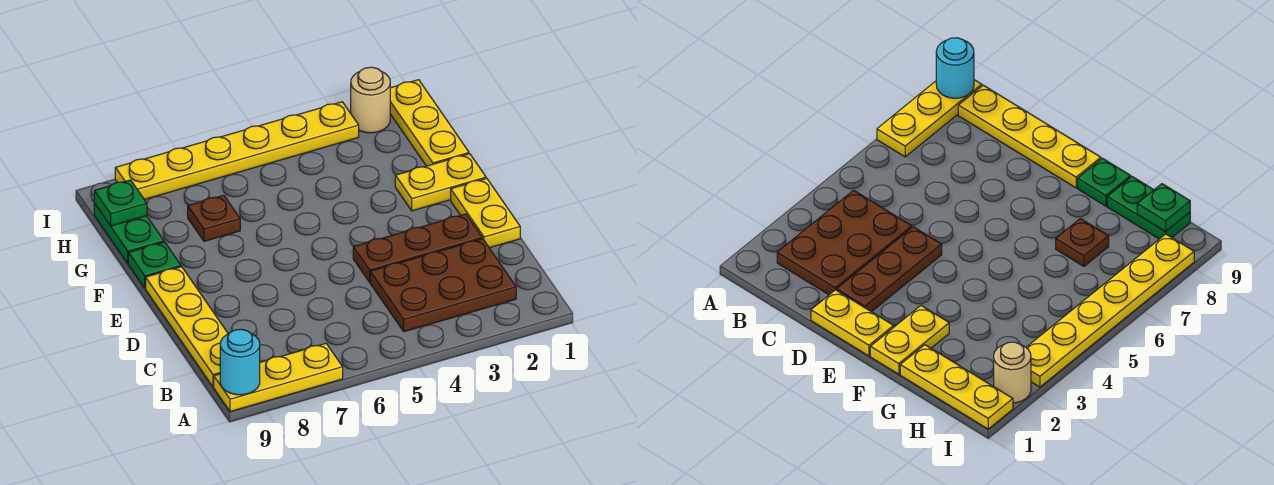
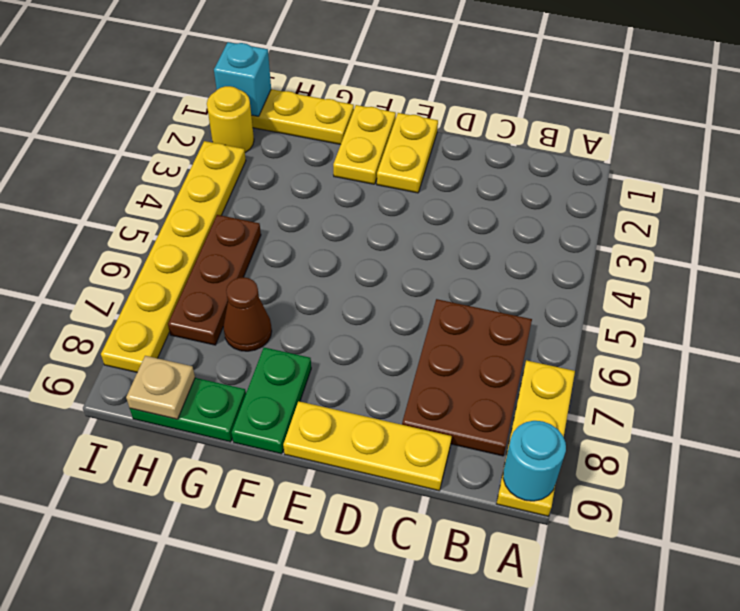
brown plate B2:C4 level 1 -> brown plate B6:C8 level 1
yellow plate B9:E9 level 1 -> yellow plate C9:E9 level 1
yellow plate D1:E1 level 1 -> yellow plate E1:E2 level 1
brown plate D2:D4 level 1 -> brown plate H5:H7 level 1
green plate F9 level 1 -> green plate F8:F9 level 1
brown plate G7 level 1 -> brown cone G7 level 1
green plate H9 level 2 -> tan plate H9 level 2
none -> cyan brick I1 level 2
tan round brick I2 level 1 -> yellow round brick I2 level 1

